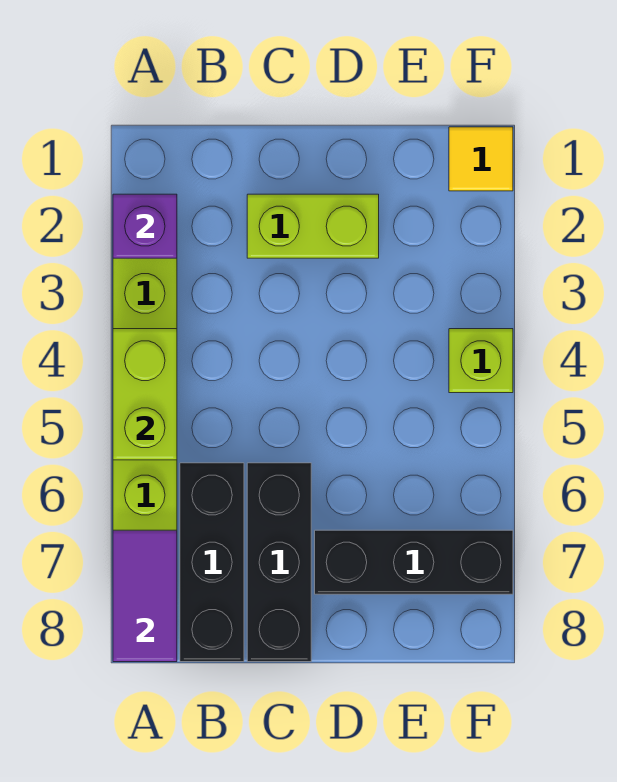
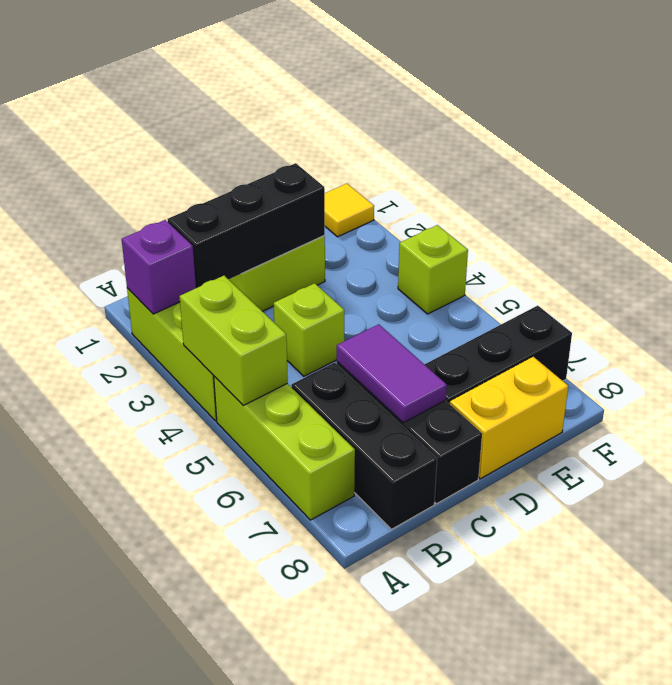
purple tile A7:A8 level 2 -> purple tile C6:C7 level 2
none -> black brick B2:D2 level 2
none -> lime brick C4 level 1
none -> yellow brick D8:E8 level 1

